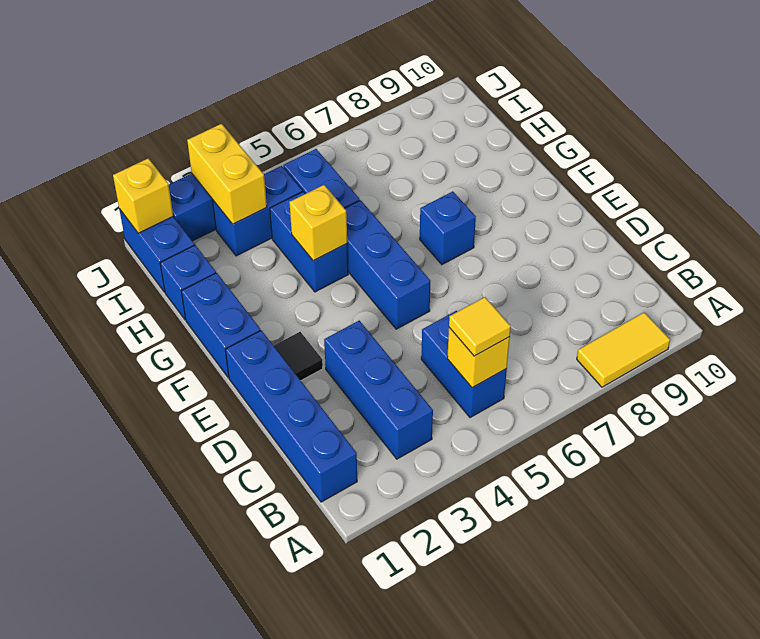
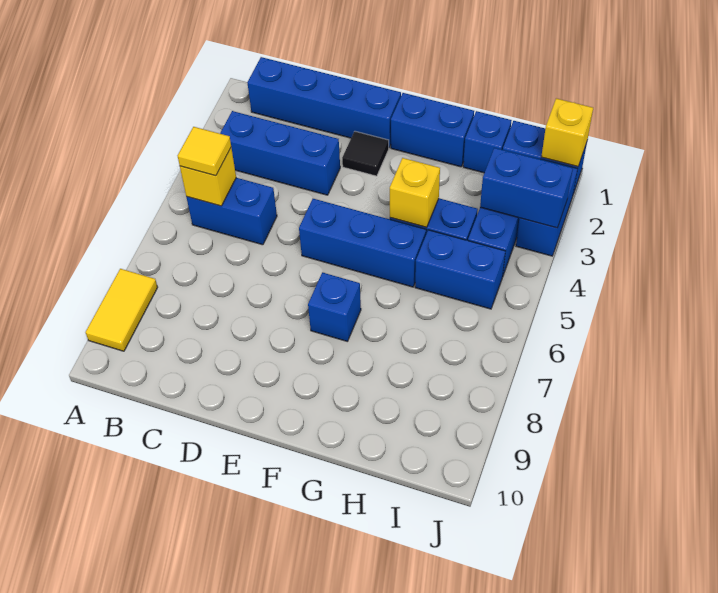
yellow brick I3:J3 level 2 -> blue brick I3:J3 level 2

